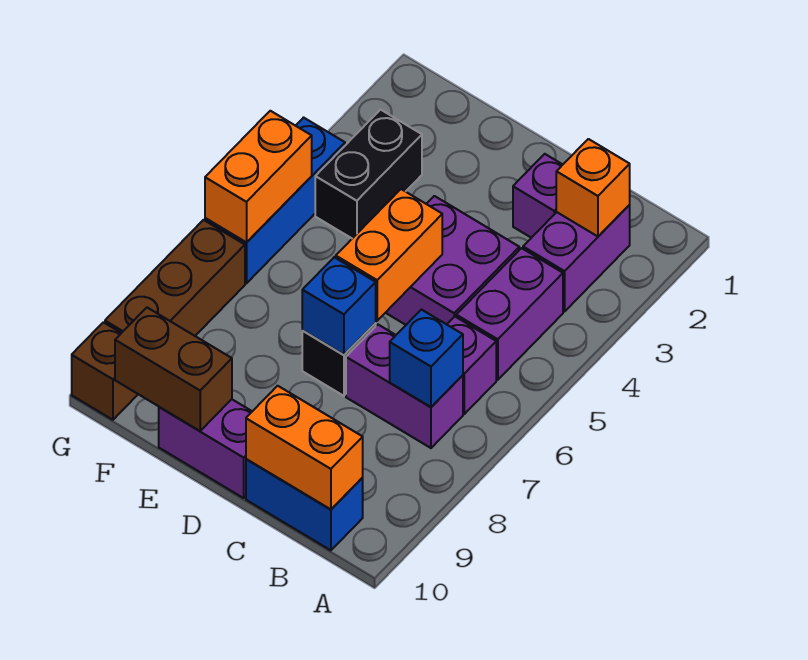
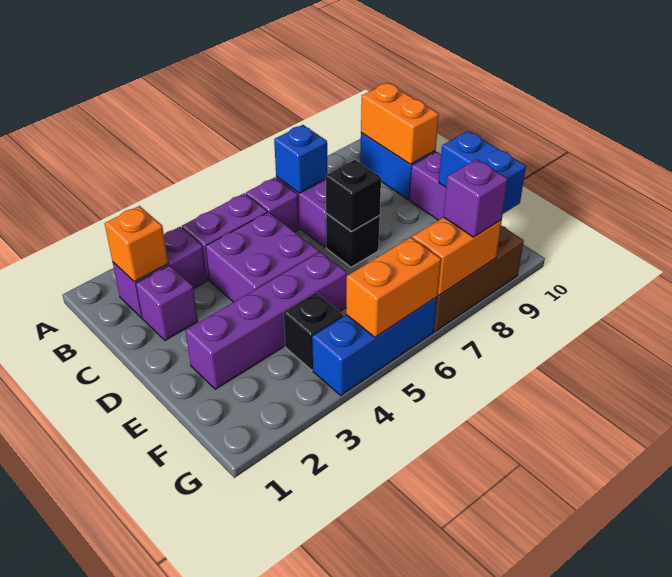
orange brick D5:D6 level 2 -> orange brick G7:G8 level 2
blue brick D7 level 2 -> black brick D7 level 2
none -> purple brick E2:E5 level 1
brown brick E10:F10 level 2 -> blue brick E10:F10 level 2
black brick F3:F4 level 1 -> black brick F4 level 1
none -> purple brick G8 level 3
brown brick G10 level 1 -> none

